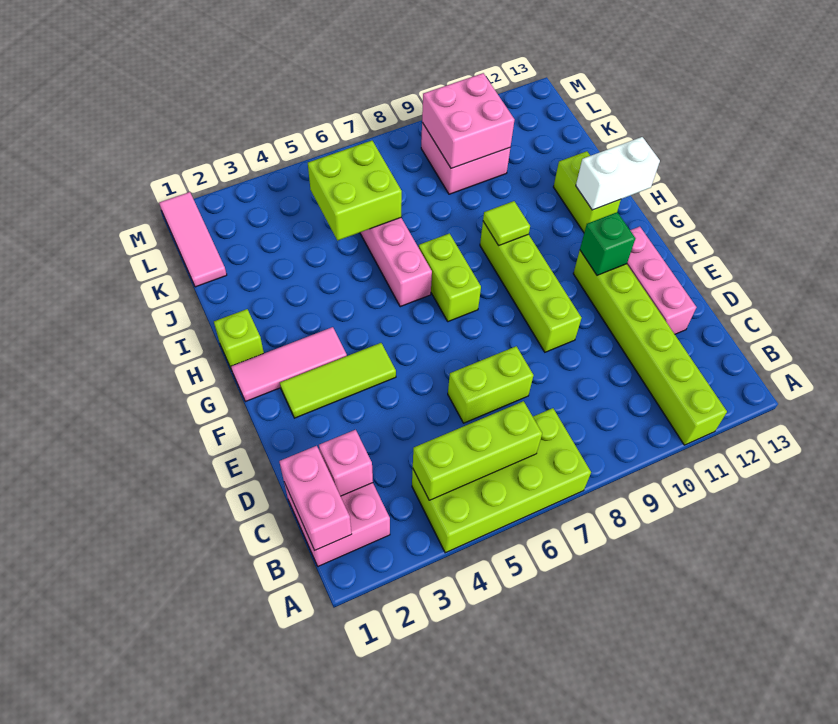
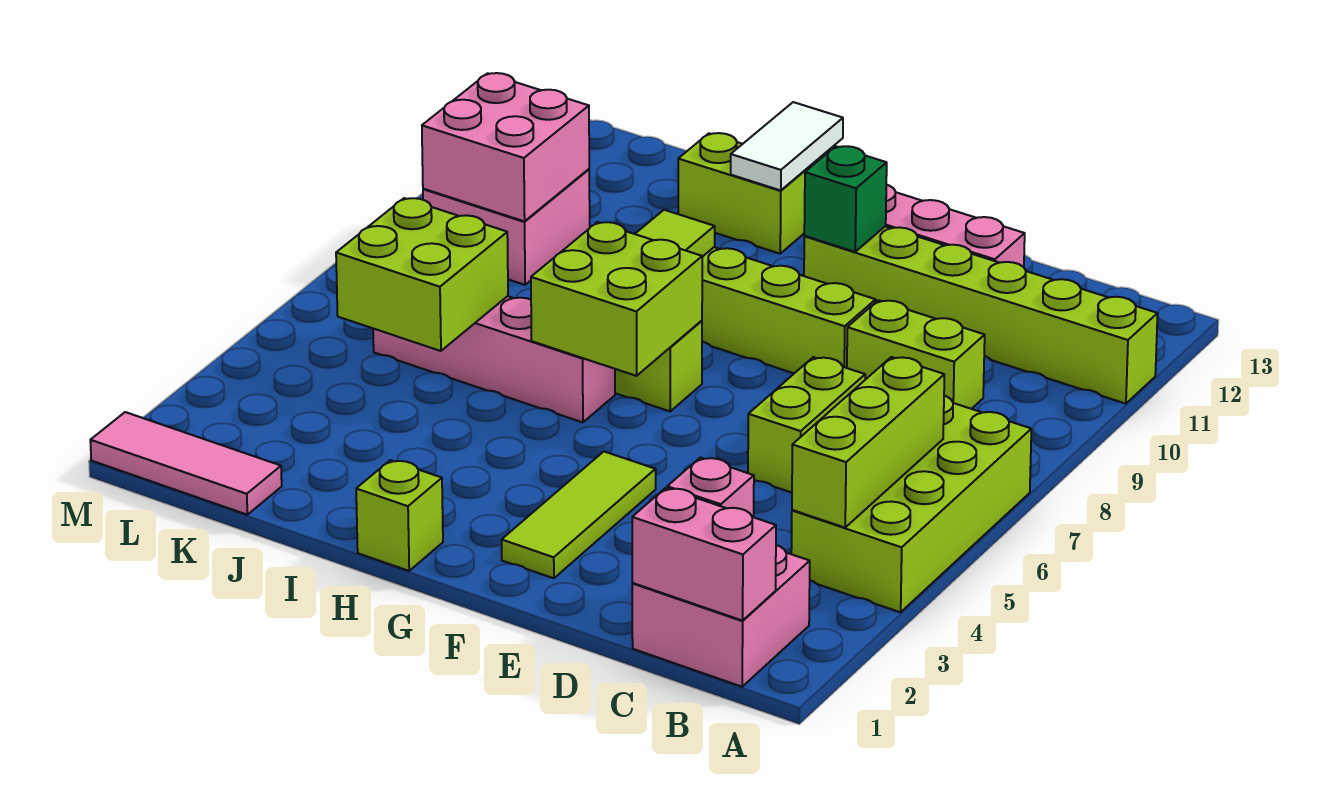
none -> lime brick C9:D9 level 1
pink tile G1:G3 level 1 -> none
none -> lime brick G6:H7 level 2
white brick H12:H13 level 2 -> white tile H12:H13 level 2

